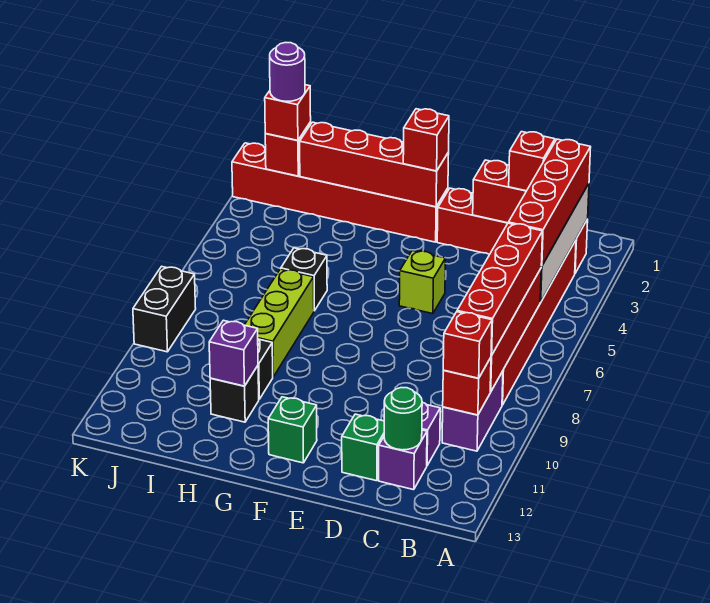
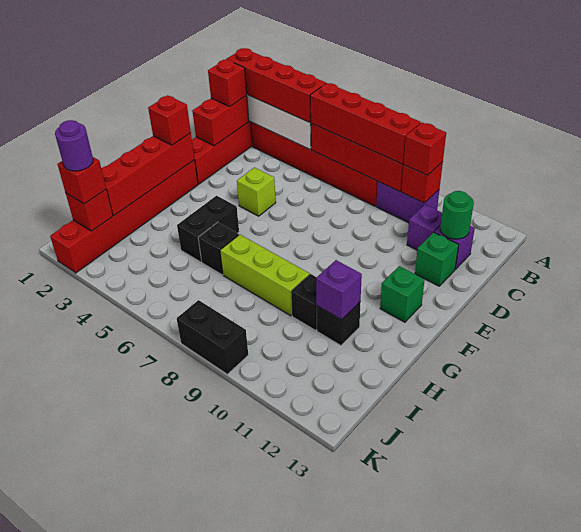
none -> black brick G5:H5 level 1

